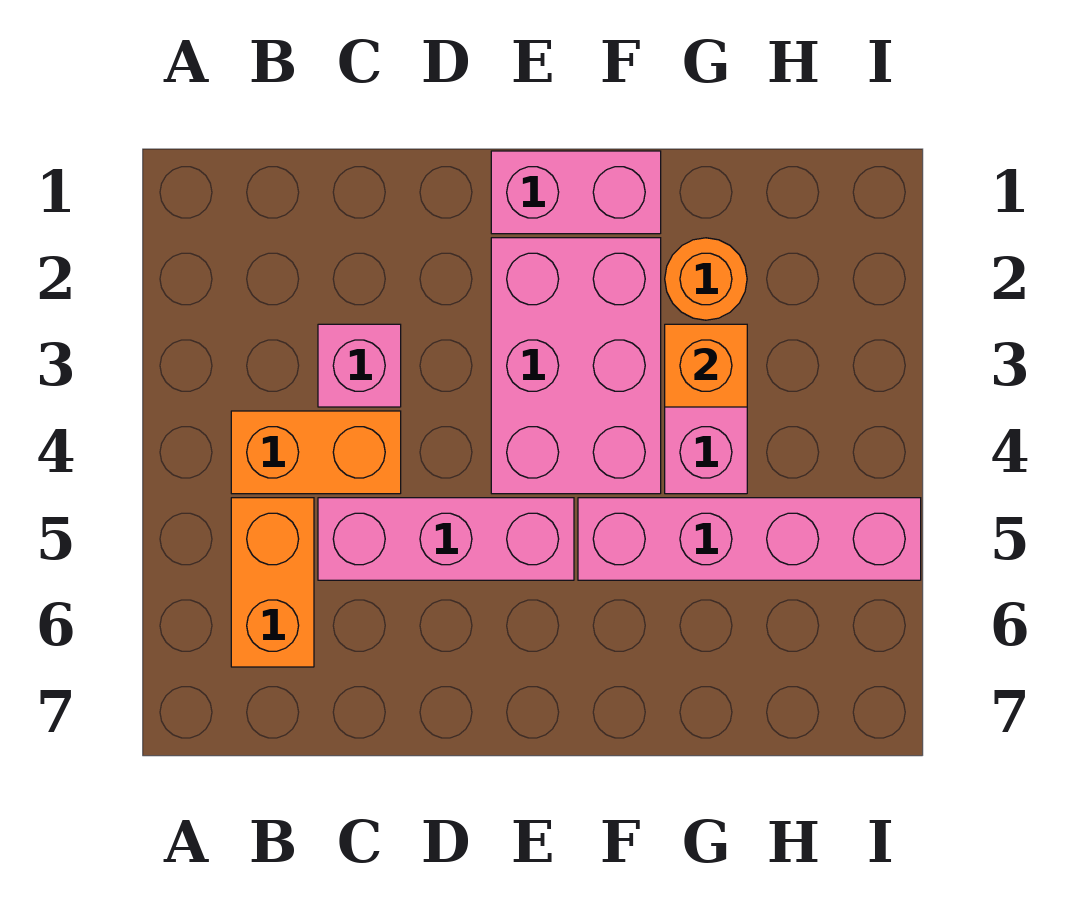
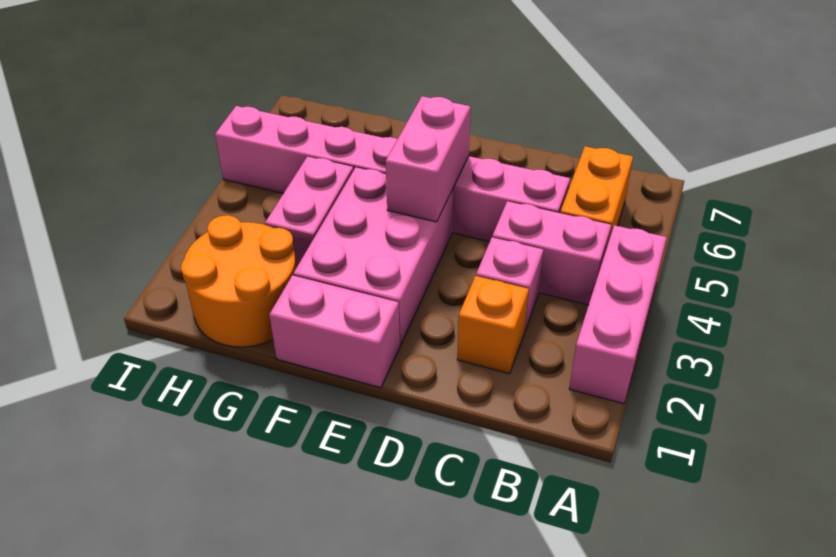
none -> pink brick A2:A4 level 1
orange brick B4:C4 level 1 -> pink brick B4:C4 level 1
none -> pink brick E4:E5 level 2
orange round brick G2 level 1 -> orange round brick G1:H2 level 1
orange brick G3 level 2 -> orange brick C2 level 1

